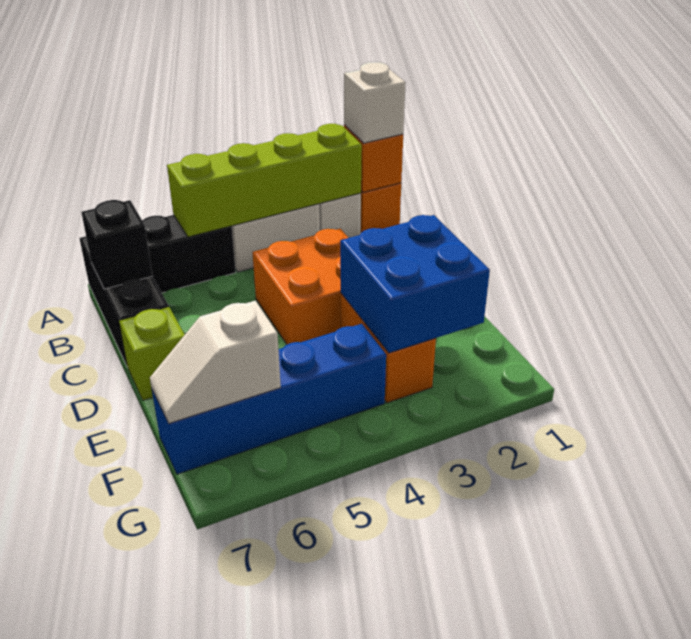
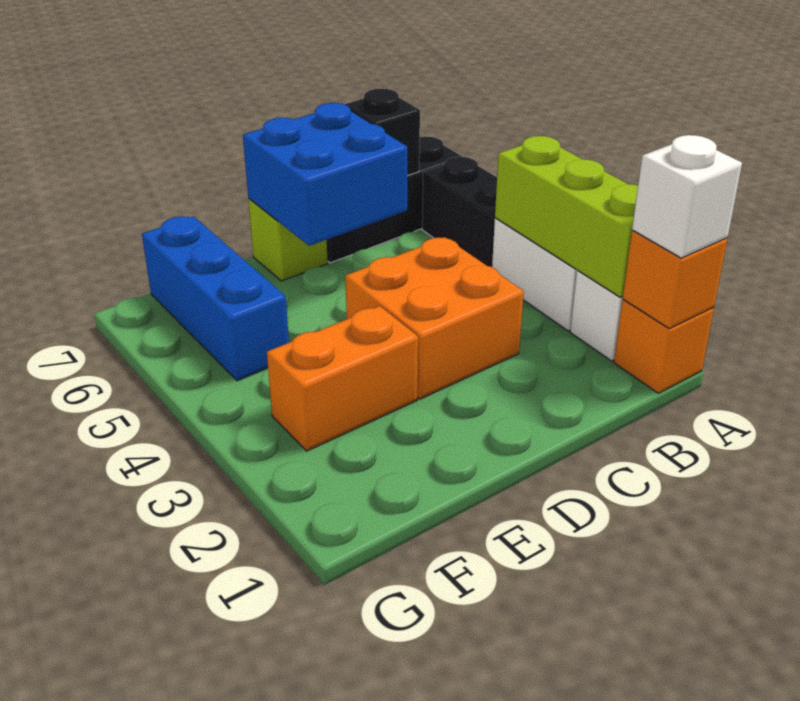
lime brick A2:A5 level 2 -> lime brick A2:A4 level 2
blue brick E2:F3 level 2 -> blue brick C6:D7 level 2
blue brick F4:F7 level 1 -> blue brick F5:F7 level 1
white slope F6:F7 level 2 top 6 -> none

